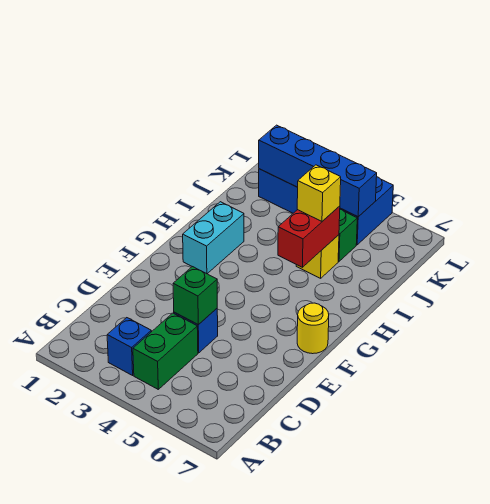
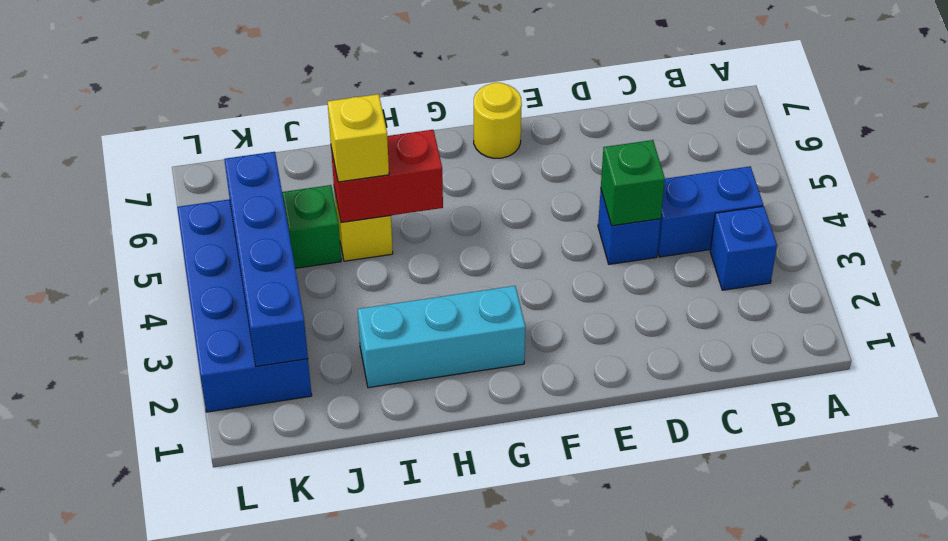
green brick B4:C4 level 1 -> blue brick B4:C4 level 1
cyan brick G2:H2 level 1 -> cyan brick G2:I2 level 1

